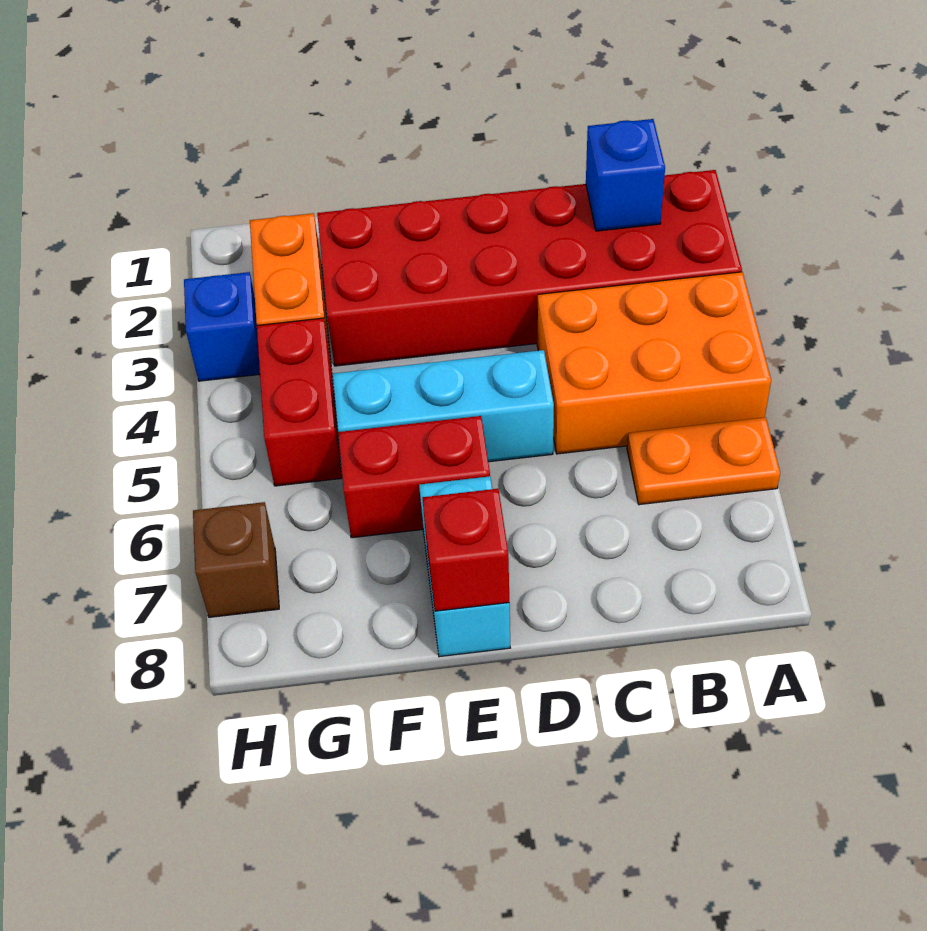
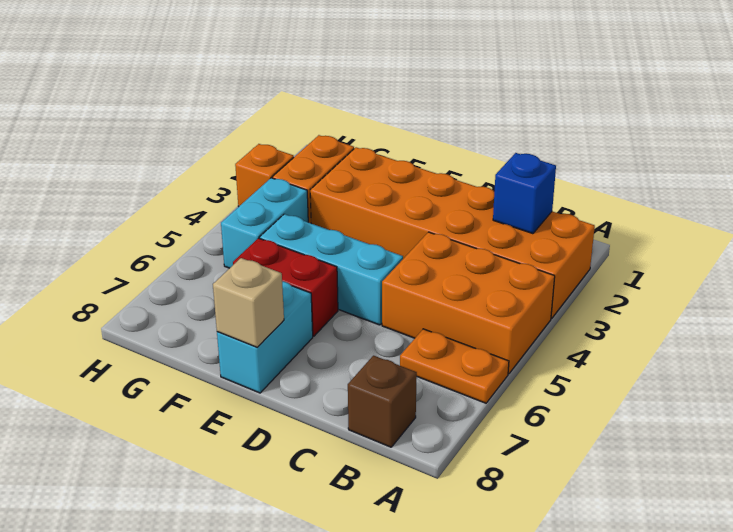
red brick A2:F3 level 1 -> orange brick A2:F3 level 1
red brick E8 level 2 -> tan brick E8 level 2
red brick G4:G5 level 1 -> cyan brick G4:G5 level 1
blue brick H3 level 1 -> orange brick H3 level 1
brown brick H7 level 1 -> brown brick B8 level 1

